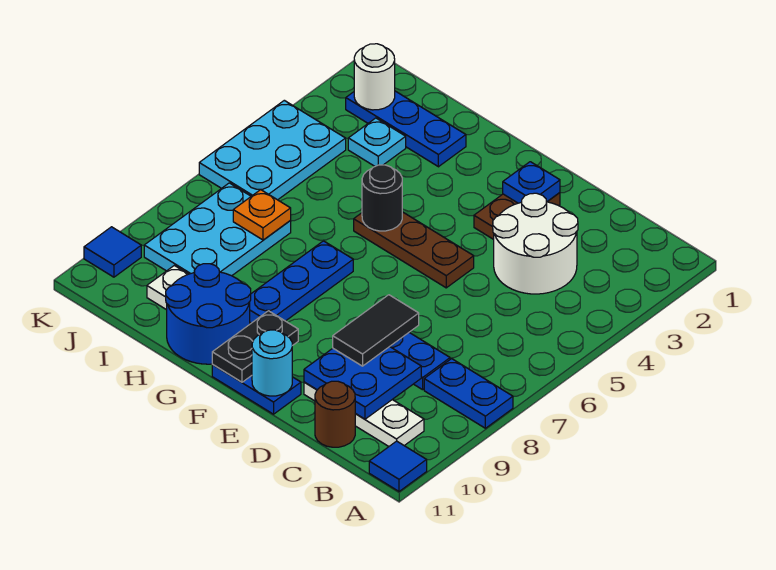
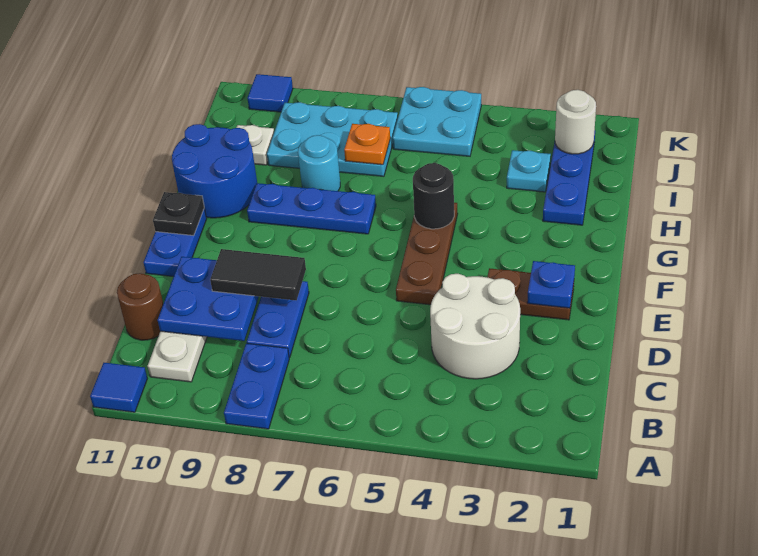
cyan round brick E11 level 2 -> cyan round brick H8 level 1
black plate F10:F11 level 2 -> black plate F11 level 2
cyan plate J4:K6 level 1 -> cyan plate J5:K6 level 1

